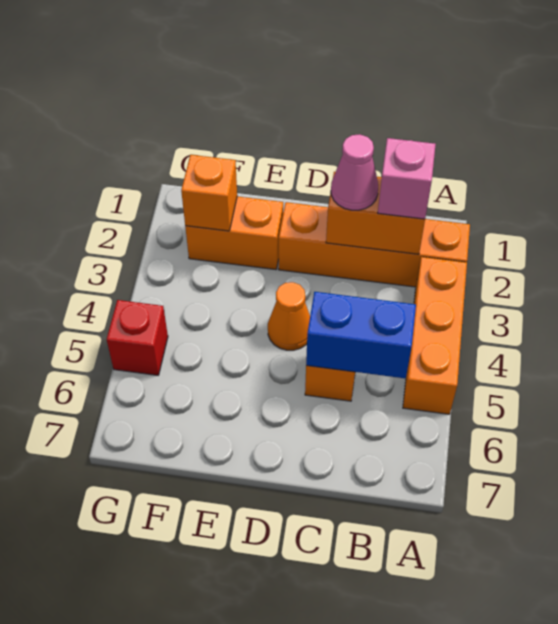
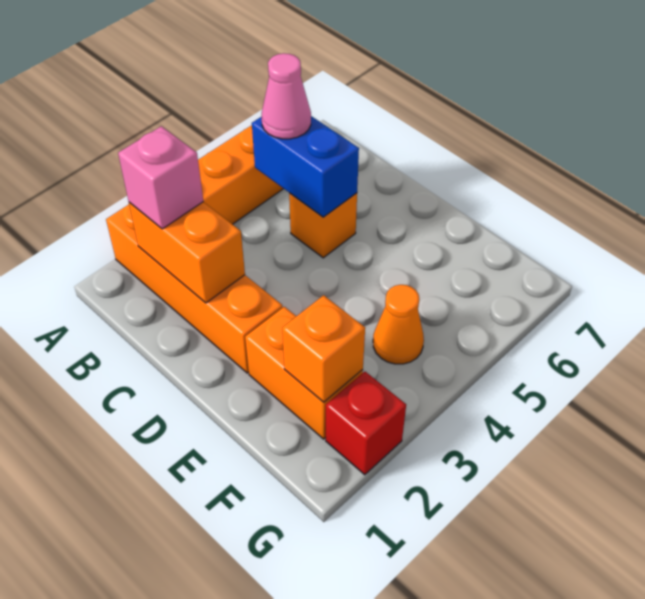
pink cone C2 level 3 -> pink cone B5 level 3
orange cone D4 level 1 -> orange cone F4 level 1
red brick G5 level 1 -> red brick G2 level 1

